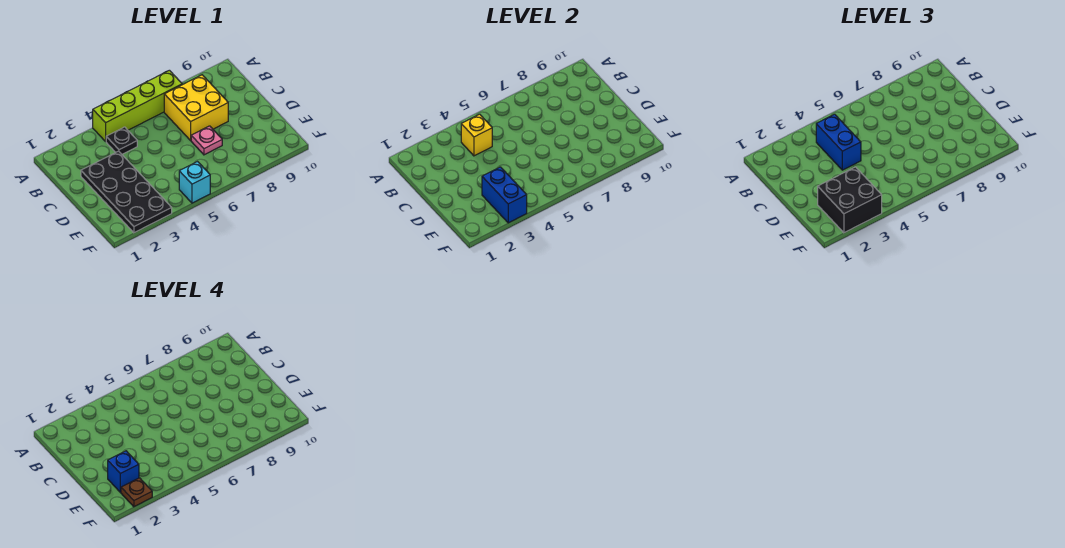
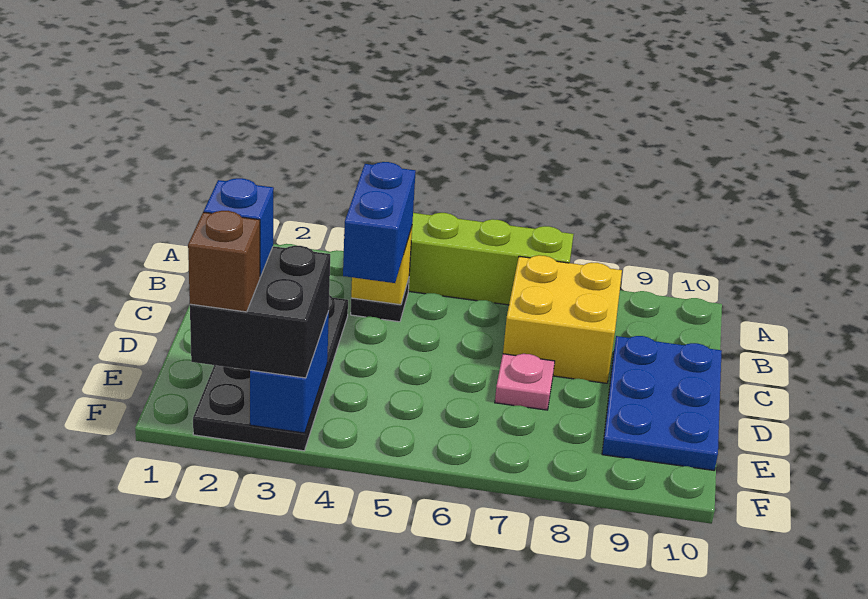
none -> blue plate C9:E10 level 1
brown plate F2 level 4 -> brown brick F2 level 4
cyan brick F5 level 1 -> none

